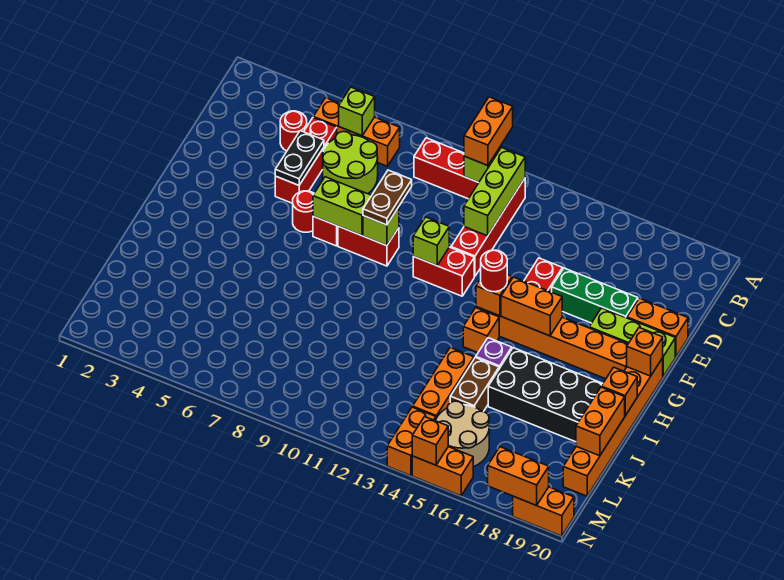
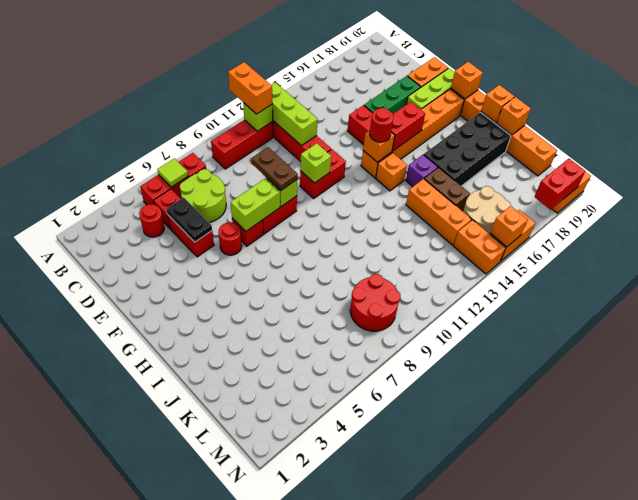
orange brick B5:B7 level 1 -> red brick B5:B7 level 1
lime brick B6 level 2 -> lime tile B6 level 2
orange brick G15:G16 level 2 -> red brick G15:G16 level 2
orange brick J20:K20 level 2 -> orange brick J20 level 2
none -> red round brick L8:M9 level 1
orange brick N18:N19 level 2 -> red brick N18:N19 level 2

